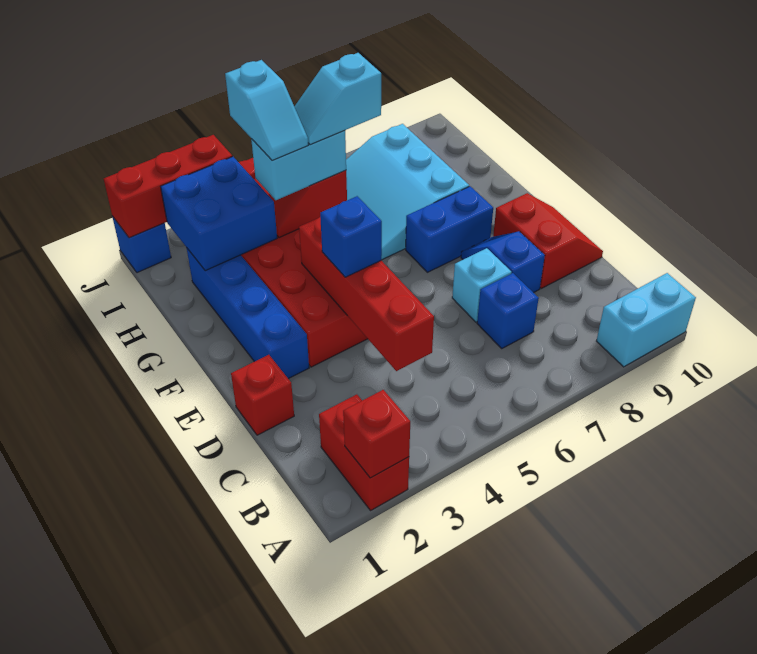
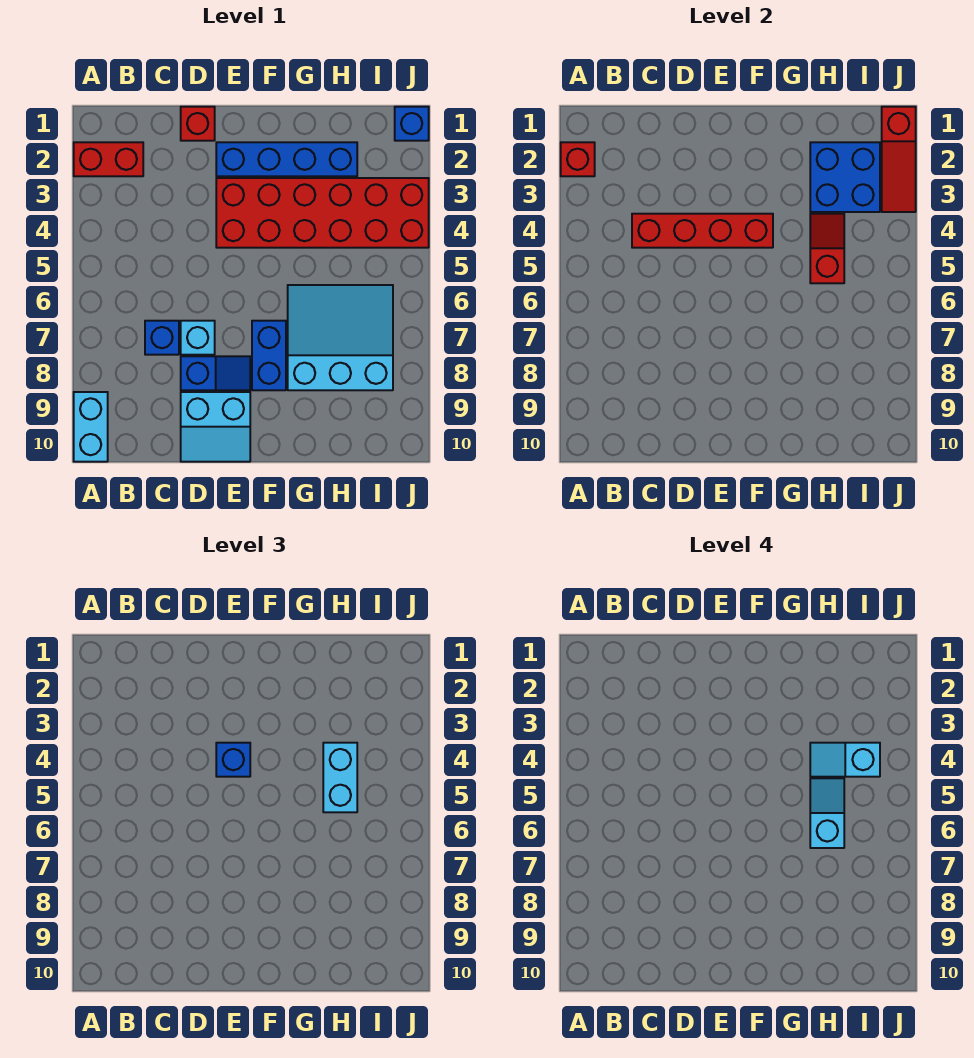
red slope D9:E10 level 1 top 9 -> cyan slope D9:E10 level 1 top 9
red brick J1:J3 level 2 -> red slope J1:J3 level 2 top 1

